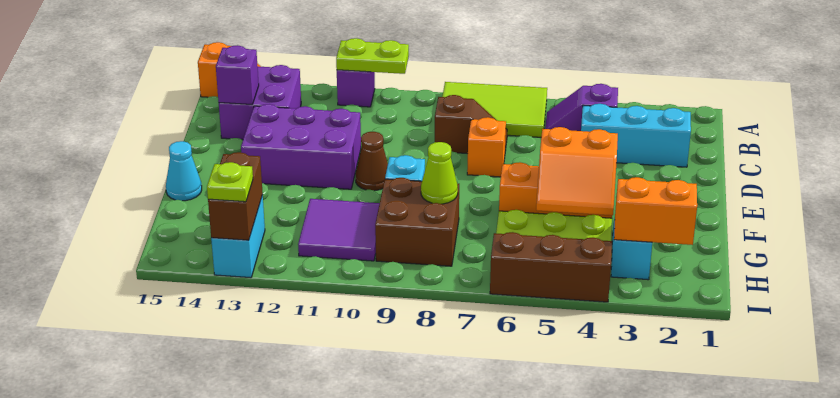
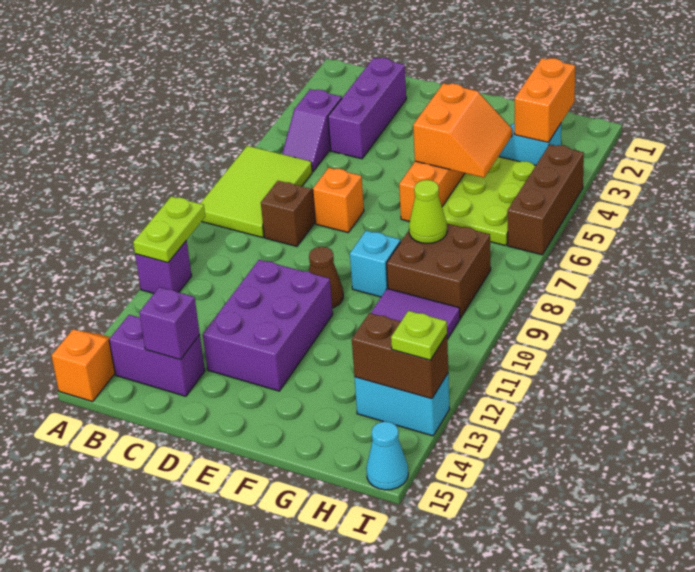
purple brick B13:C14 level 1 -> purple brick B14:C14 level 1
cyan brick C2:C4 level 1 -> purple brick C2:C4 level 1
cyan cone F15 level 1 -> cyan cone I15 level 1

